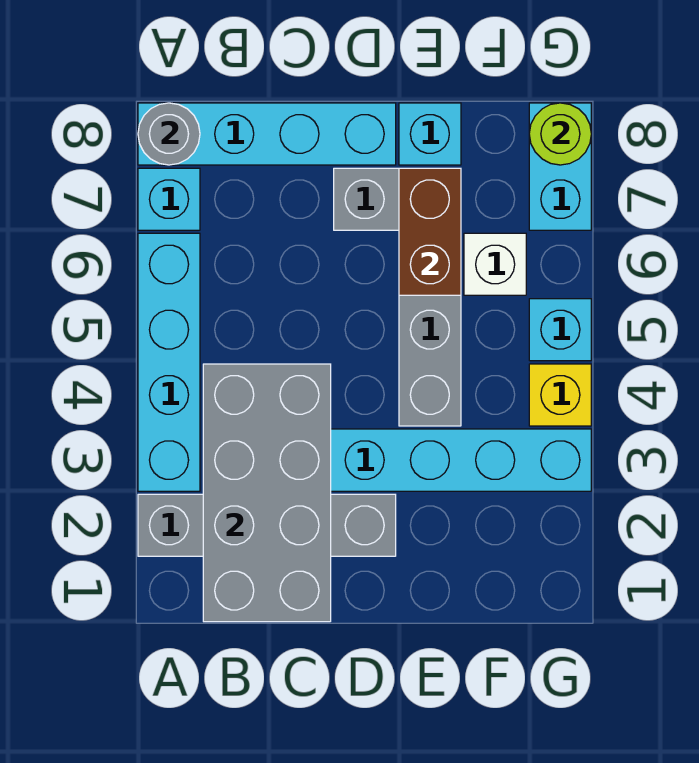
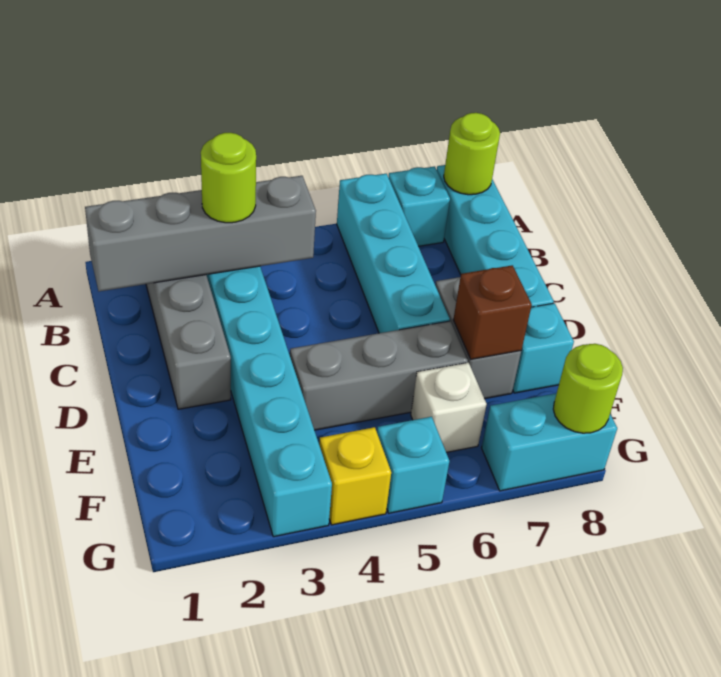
cyan brick A3:A6 level 1 -> cyan brick A6:D6 level 1
grey round brick A8 level 2 -> lime round brick A8 level 2
grey brick B1:C4 level 2 -> grey brick B1:B4 level 2
none -> lime round brick B3 level 3
brown brick E6:E7 level 2 -> brown brick E7 level 2

